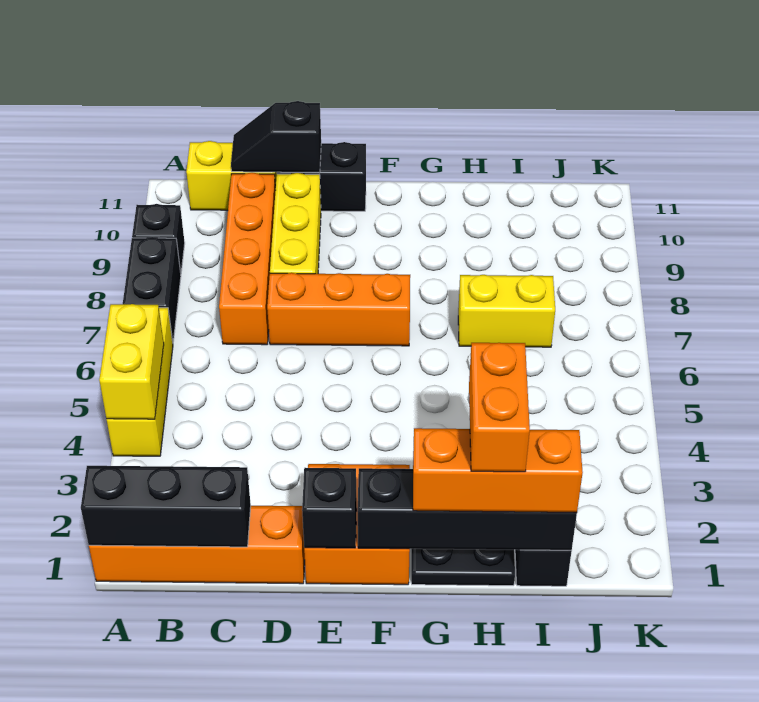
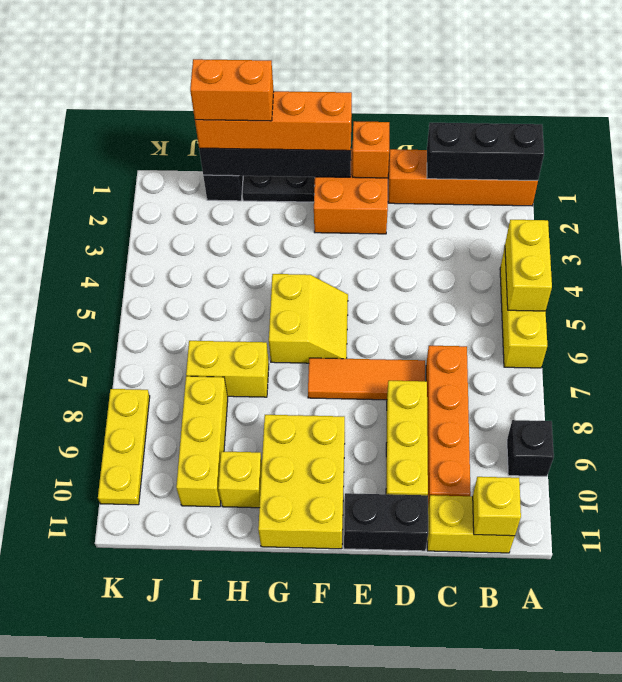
black brick A7:A8 level 1 -> none
none -> yellow brick B11 level 2
black slope C11:D11 level 2 top D -> none
orange brick D7:F7 level 1 -> orange tile D7:F7 level 1
black brick E1 level 2 -> orange brick E1 level 2
none -> yellow slope F5:G6 level 1 top G
none -> yellow brick F9:G11 level 1
orange brick G1:I1 level 3 -> orange brick F1:I1 level 3
orange brick H1:H2 level 4 -> orange brick H1:I1 level 4
none -> yellow brick H10 level 1
none -> yellow brick I8:I10 level 1
none -> yellow plate K8:K10 level 1

